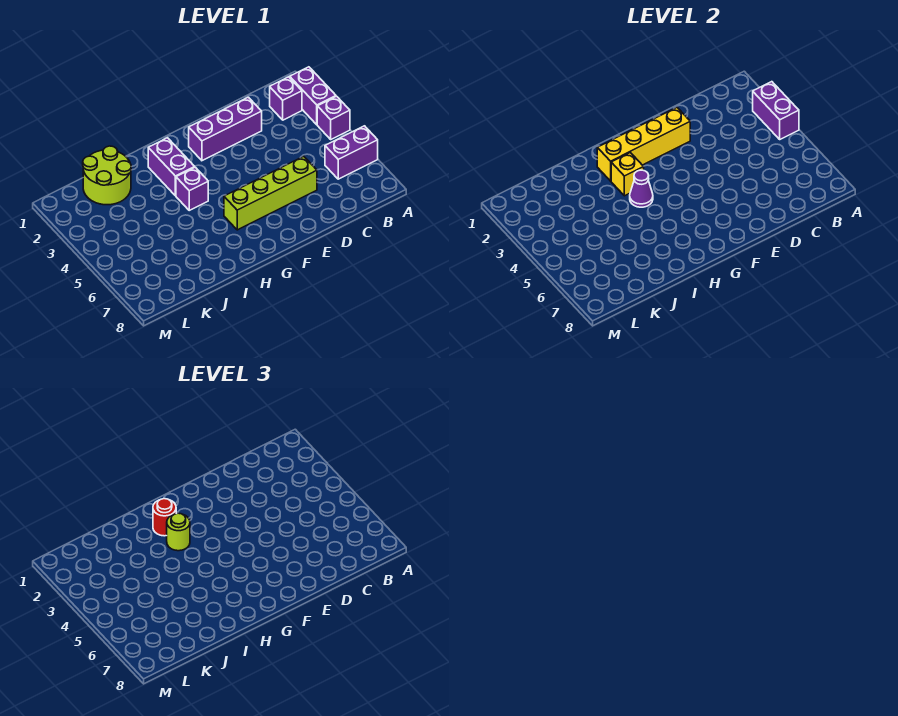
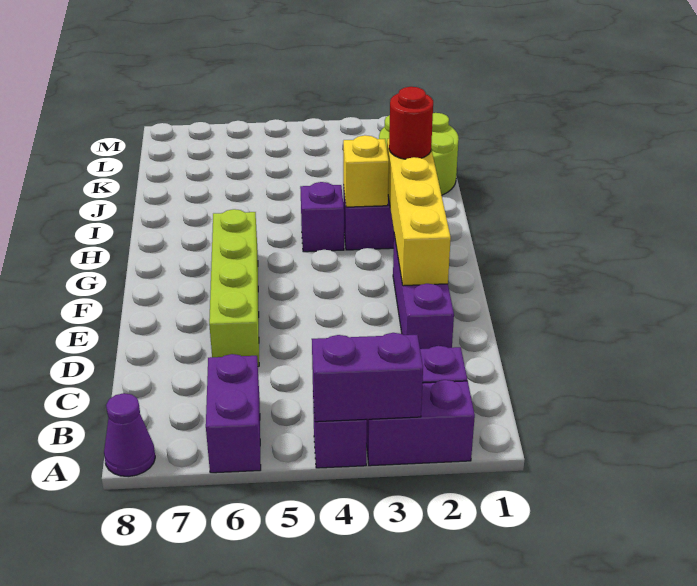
lime round brick H3 level 3 -> none
purple cone H4 level 2 -> purple cone A8 level 1

